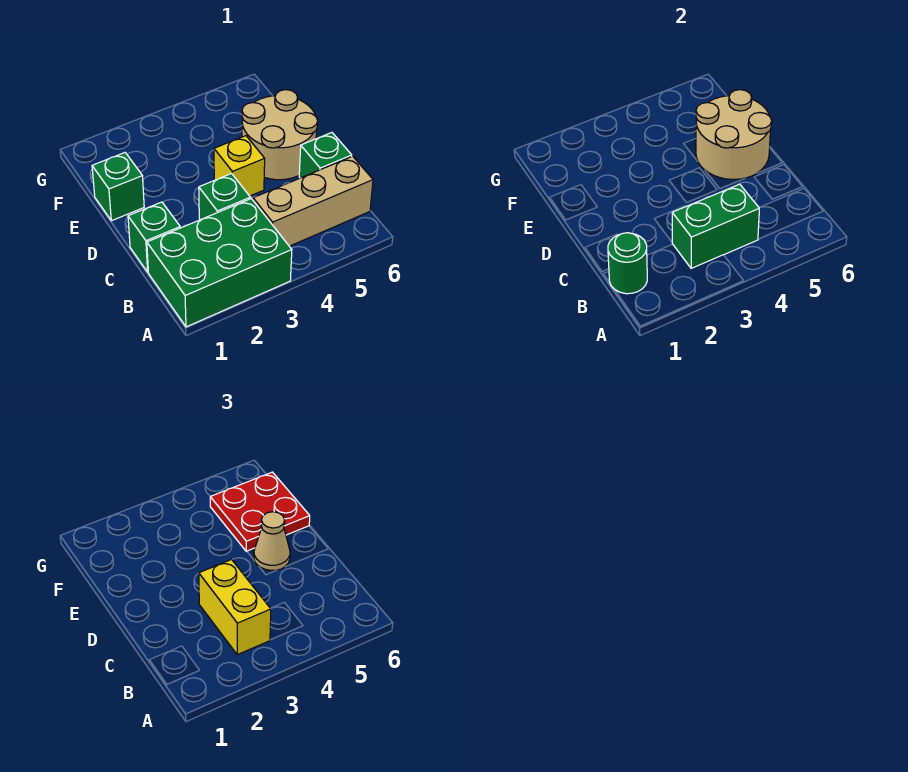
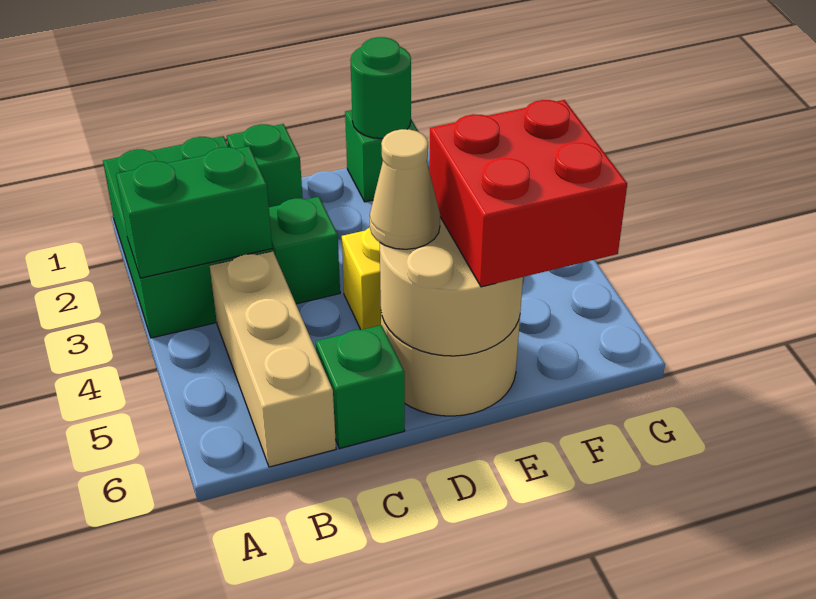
green round brick B1 level 2 -> green round brick E1 level 2
green brick B3:B4 level 2 -> green brick A3:B3 level 2
yellow brick B3:C3 level 3 -> none
red plate E5:F6 level 3 -> red brick E5:F6 level 3

